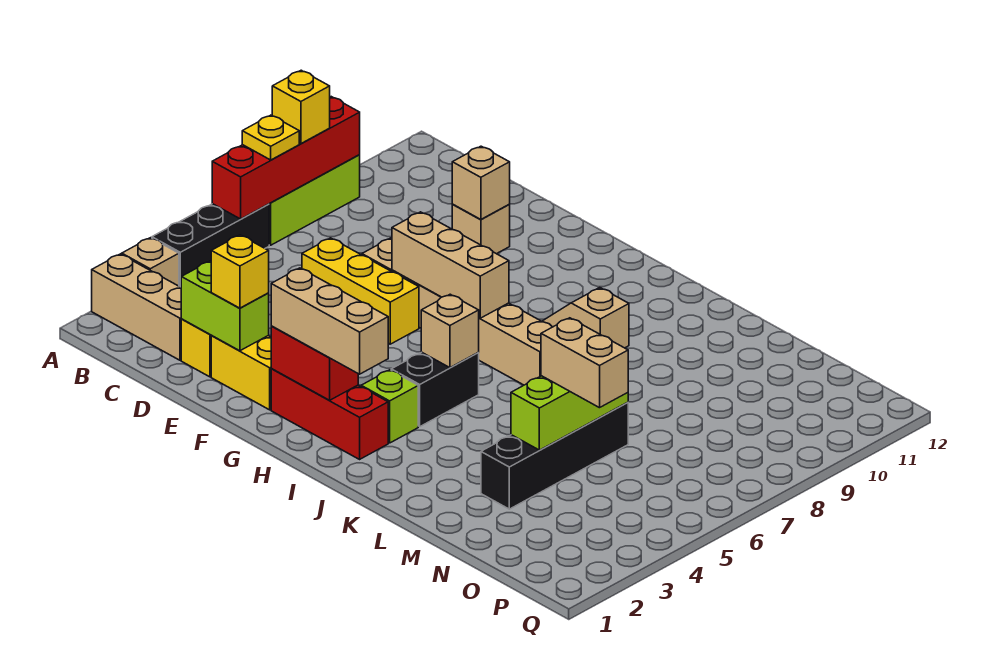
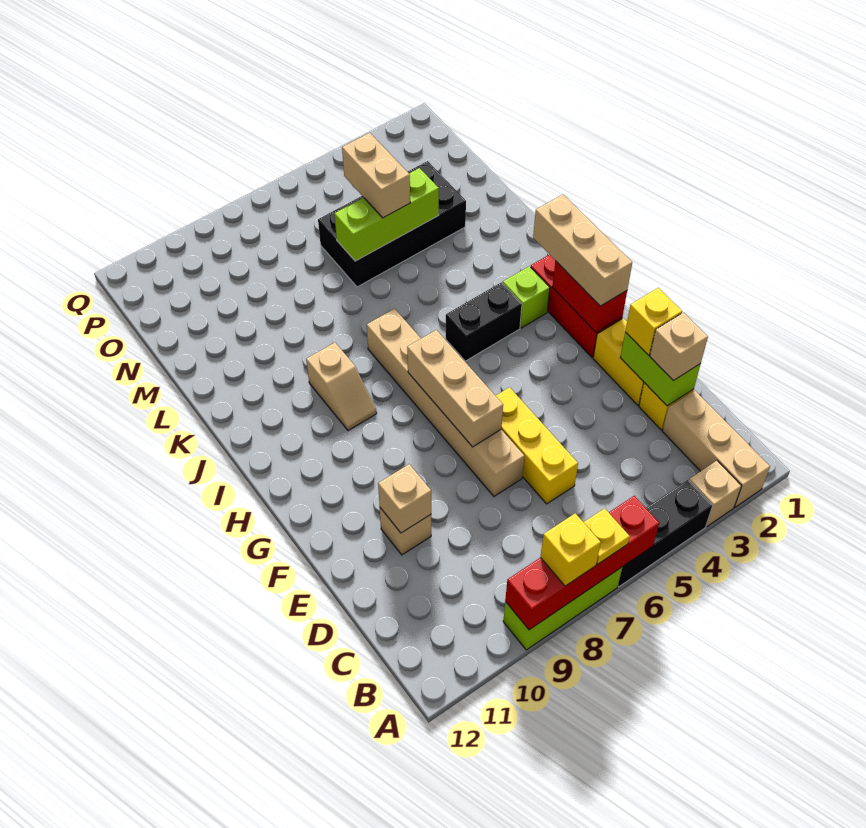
tan brick I5 level 2 -> tan brick D2 level 3
black brick M3:M6 level 1 -> black brick M3:N6 level 1

